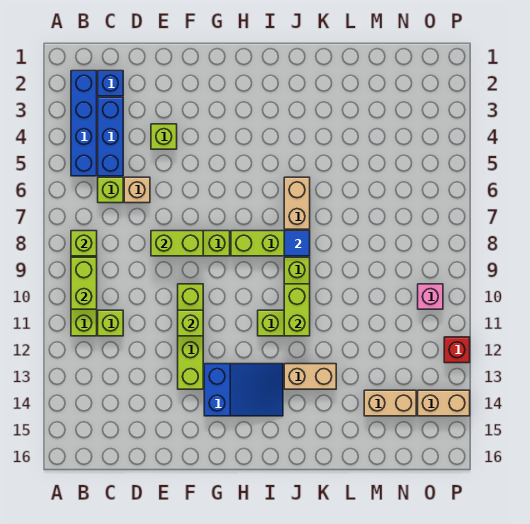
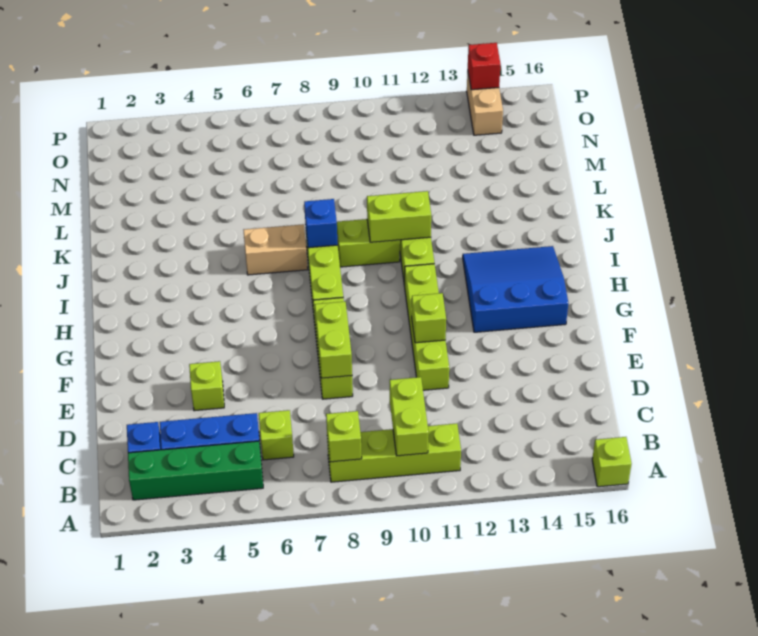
blue brick B2:B5 level 1 -> green brick B2:B5 level 1
lime brick B9:B10 level 2 -> lime brick B10:C10 level 2
lime brick C11 level 1 -> lime brick A16 level 1
tan brick D6 level 1 -> none
lime brick F10:F13 level 1 -> lime brick E11:H11 level 1
blue slope G13:I14 level 1 top G -> blue slope G13:I15 level 1 top G
blue tile J8 level 2 -> blue brick J8 level 2
tan brick J13:K13 level 1 -> none
tan brick M14:N14 level 1 -> none
pink brick O10 level 1 -> none
red brick P12 level 1 -> red brick P14 level 2

